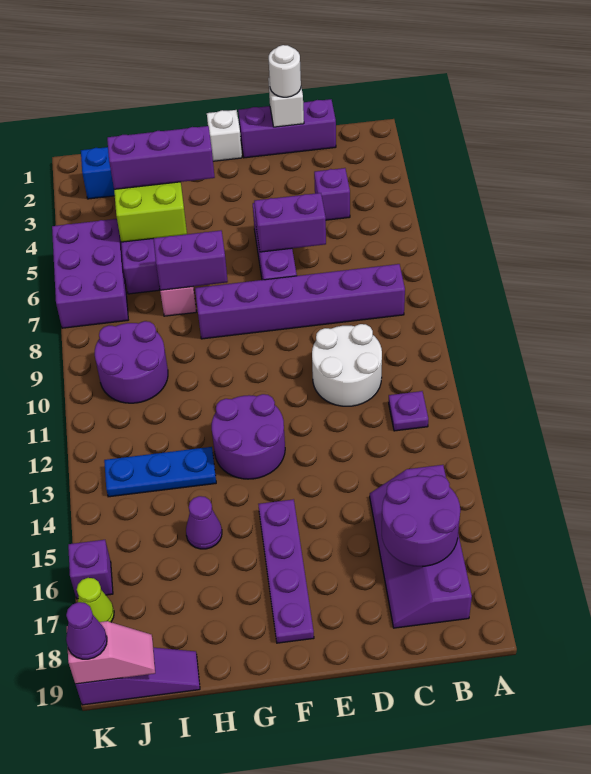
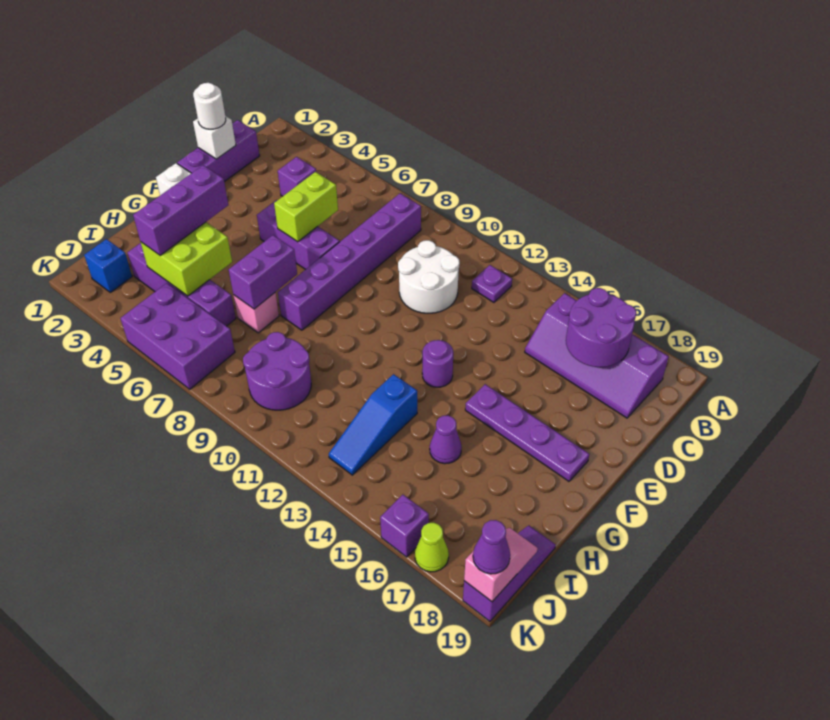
purple brick D6:E6 level 2 -> lime brick D6:E6 level 2
purple round brick F12:G13 level 1 -> purple round brick F13 level 1
blue plate H13:J13 level 1 -> blue slope H13:J13 level 1 top H

